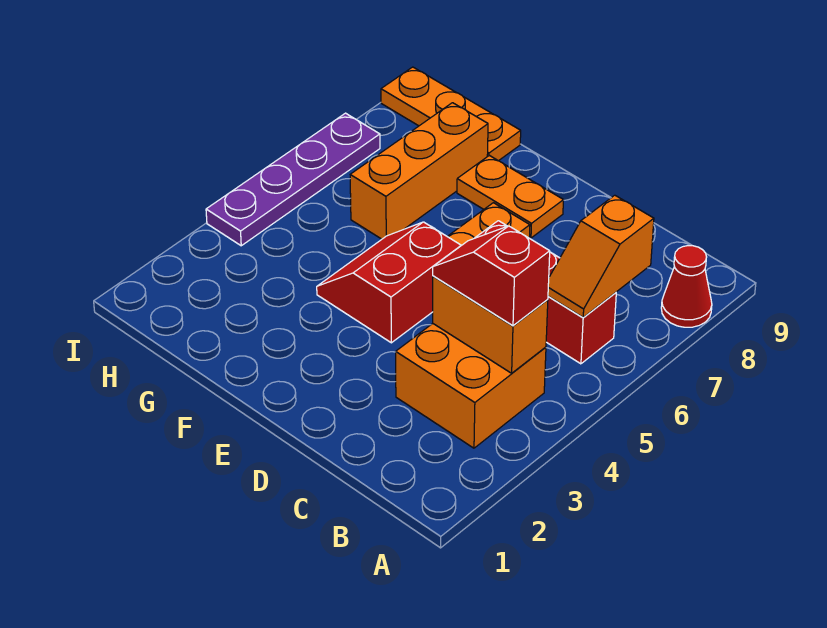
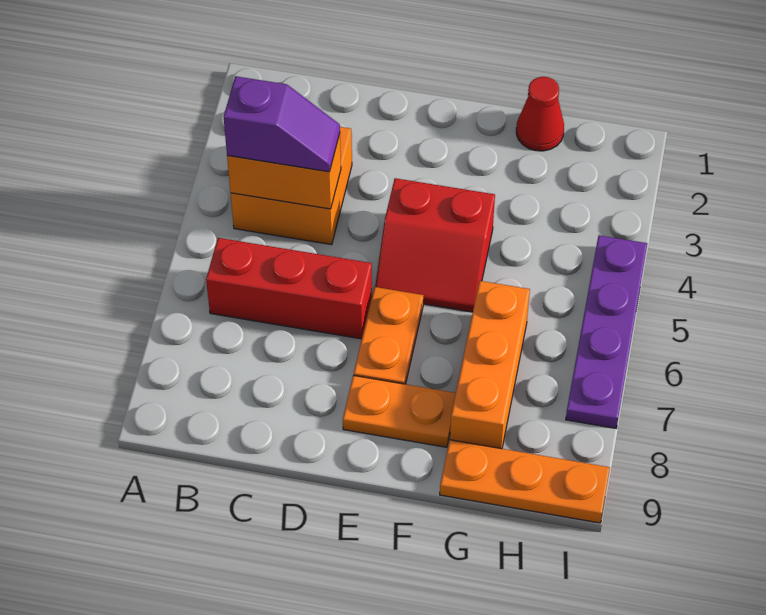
red cone A8 level 1 -> red cone G1 level 1
red slope B4:C4 level 3 top B -> purple slope B4:C4 level 3 top B
orange slope B6:B7 level 2 top 7 -> none
red slope E4:F5 level 1 top E -> red slope E4:F5 level 1 top 4

